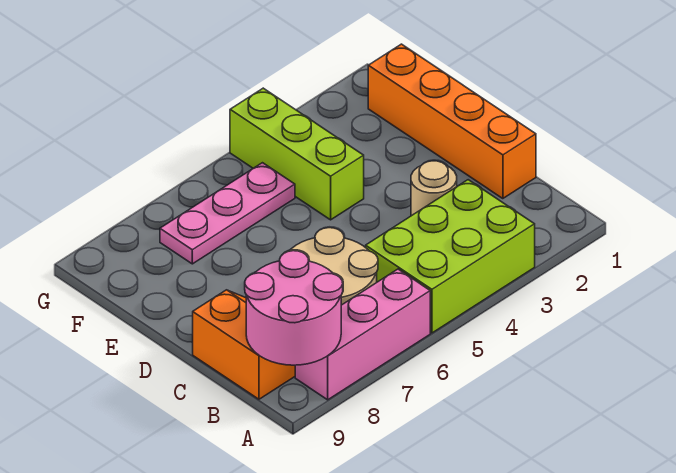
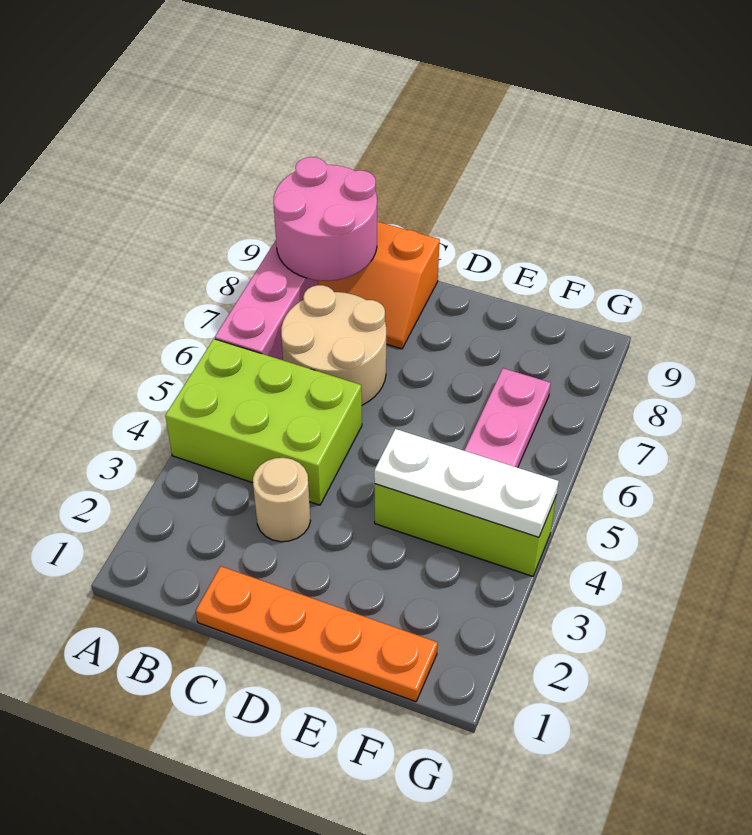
lime brick A3:B5 level 1 -> lime brick A4:C5 level 1
orange brick C1:F1 level 1 -> orange plate C1:F1 level 1
none -> white plate E4:G4 level 2

